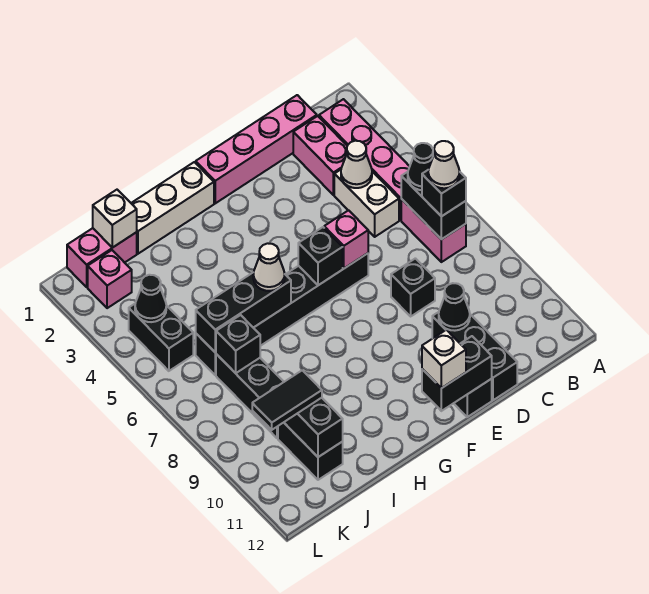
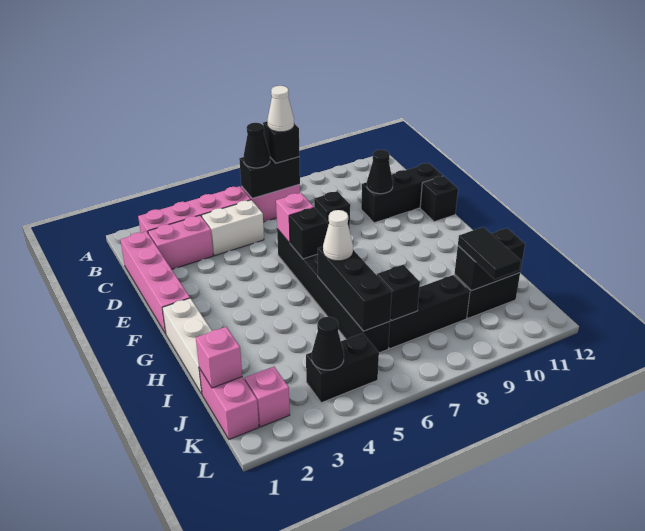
white cone C4 level 2 -> none
black brick E12:F12 level 2 -> none
white brick F12 level 3 -> none
white brick J1 level 2 -> pink brick J1 level 2

